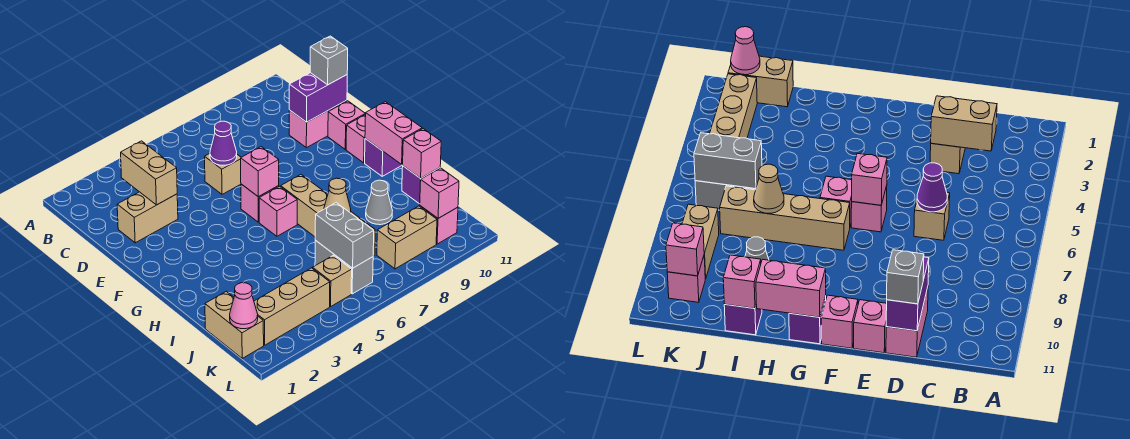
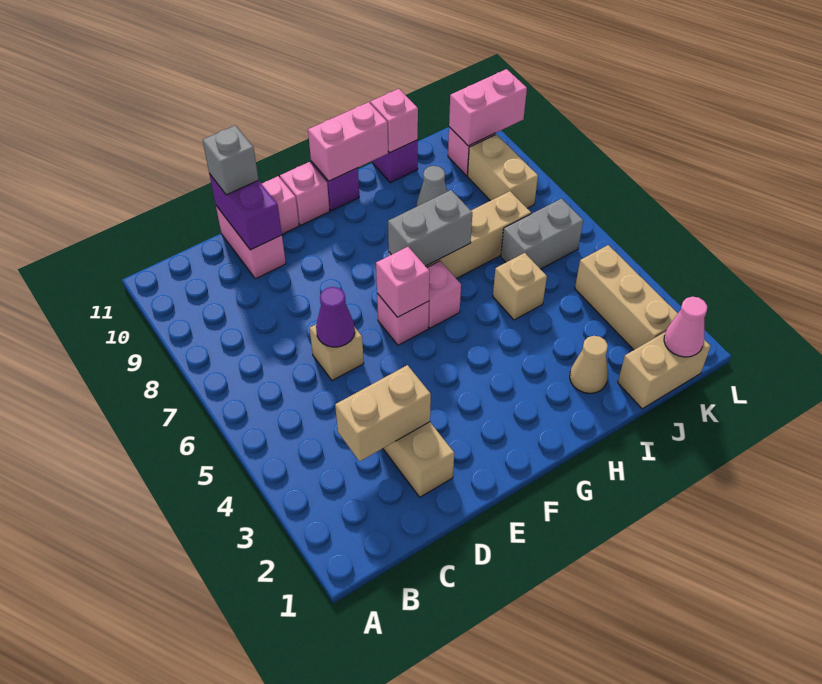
tan cone I7 level 2 -> tan cone I2 level 1
grey brick J6:K6 level 2 -> grey brick G7:H7 level 2
tan brick K5 level 1 -> tan brick I5 level 1
pink brick K10 level 2 -> pink brick K10:L10 level 2

